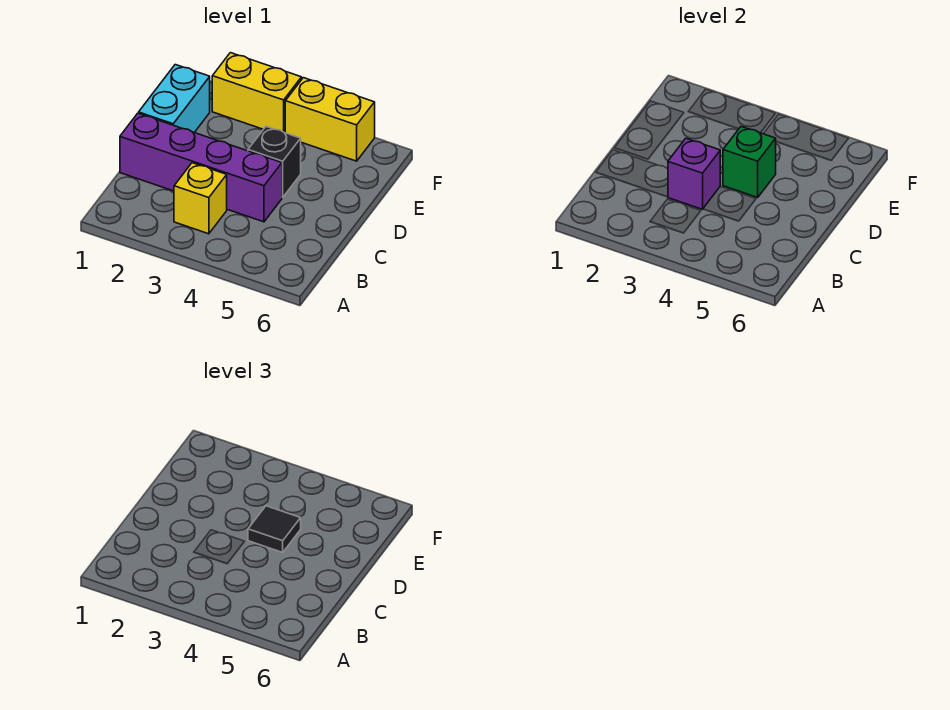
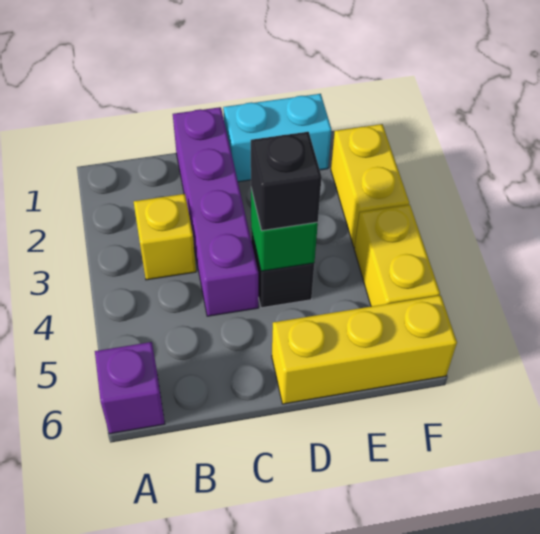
purple brick C3 level 2 -> purple brick A6 level 1
black tile D4 level 3 -> black brick D4 level 3
none -> yellow brick D6:F6 level 1

